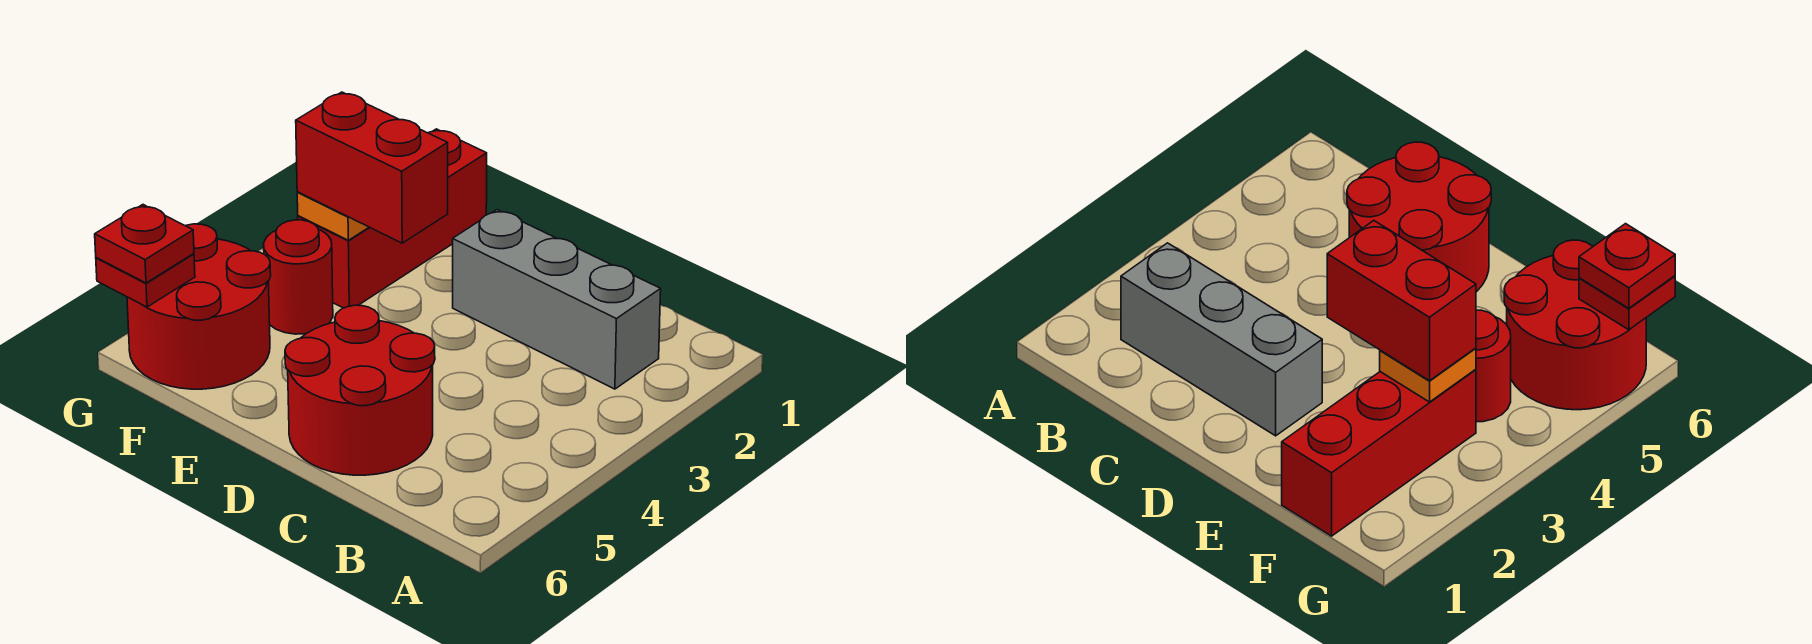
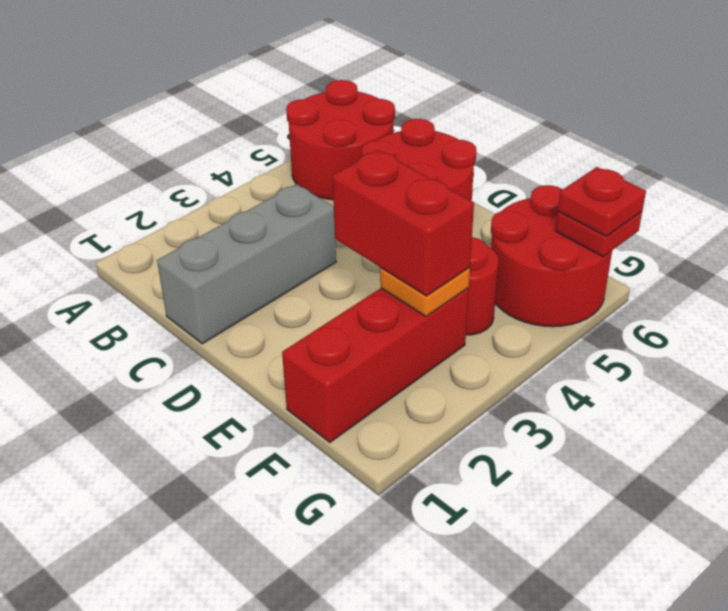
none -> red round brick A5:B6 level 1
grey brick B2:D2 level 1 -> grey brick C1:C3 level 1

